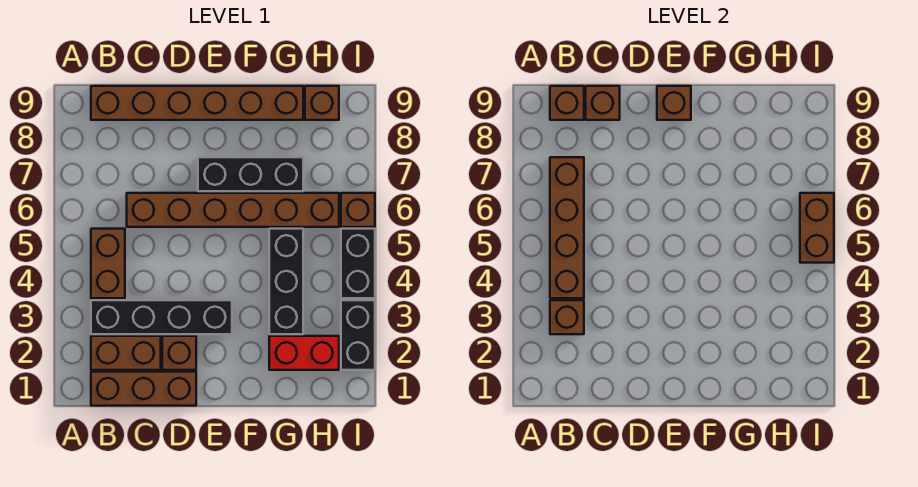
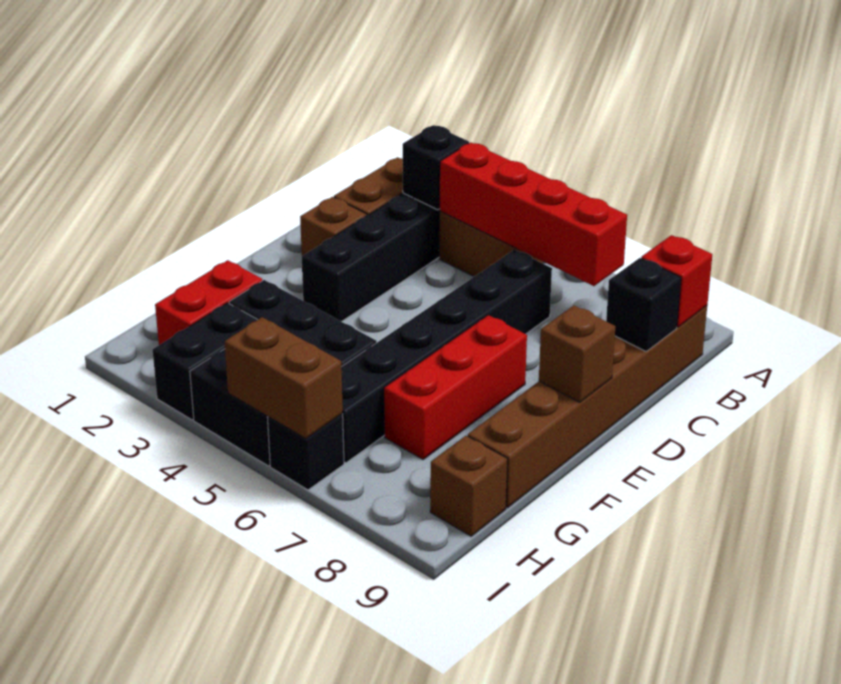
brown brick B1:D1 level 1 -> none
brown brick B3 level 2 -> black brick B3 level 2
brown brick B4:B7 level 2 -> red brick B4:B7 level 2
brown brick B9 level 2 -> red brick B9 level 2
brown brick C6:H6 level 1 -> black brick C6:H6 level 1
brown brick C9 level 2 -> black brick C9 level 2
black brick E7:G7 level 1 -> red brick E7:G7 level 1
black brick I2:I3 level 1 -> black brick H3:I3 level 1
brown brick I6 level 1 -> black brick I6 level 1

